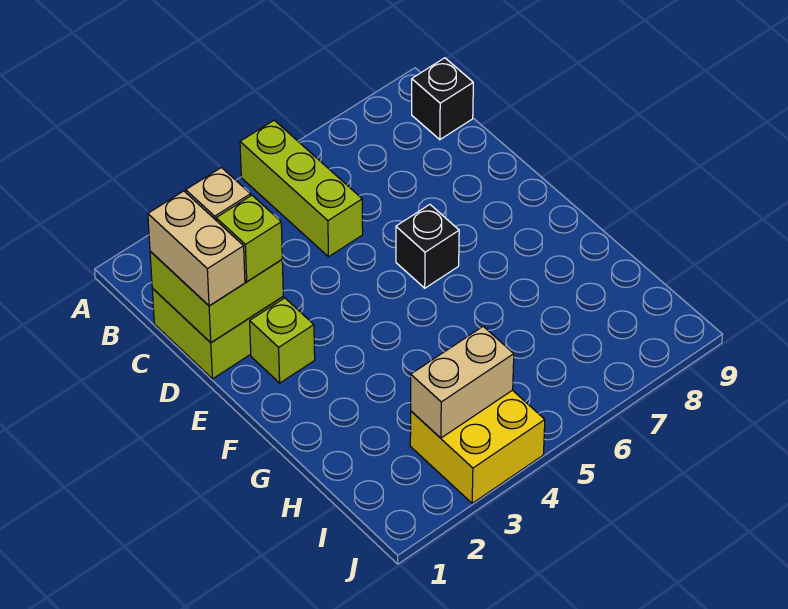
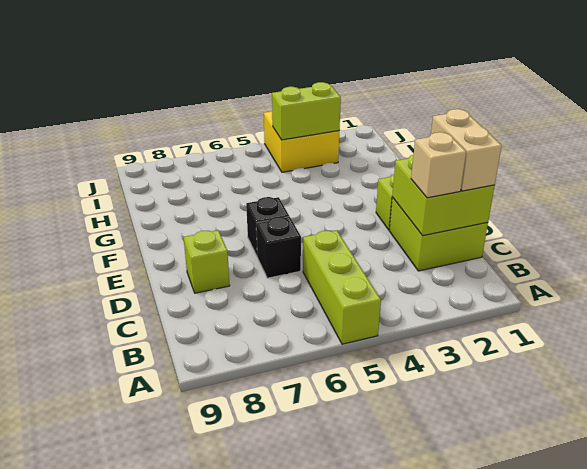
black brick B9 level 1 -> black brick D6 level 1
lime brick D2 level 3 -> lime brick D8 level 1
tan brick I3:I4 level 2 -> lime brick I3:I4 level 2

